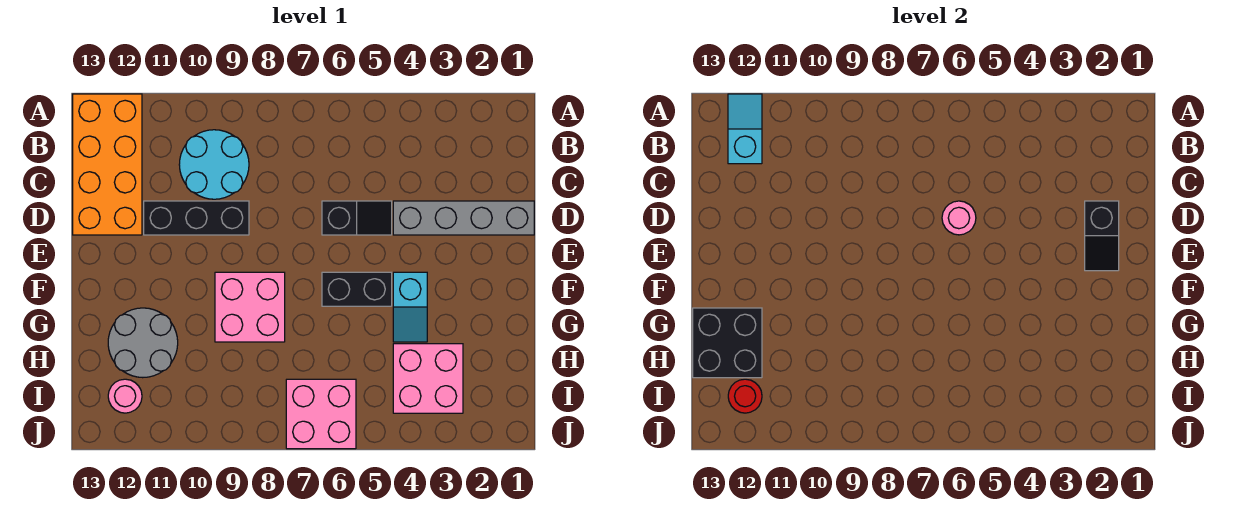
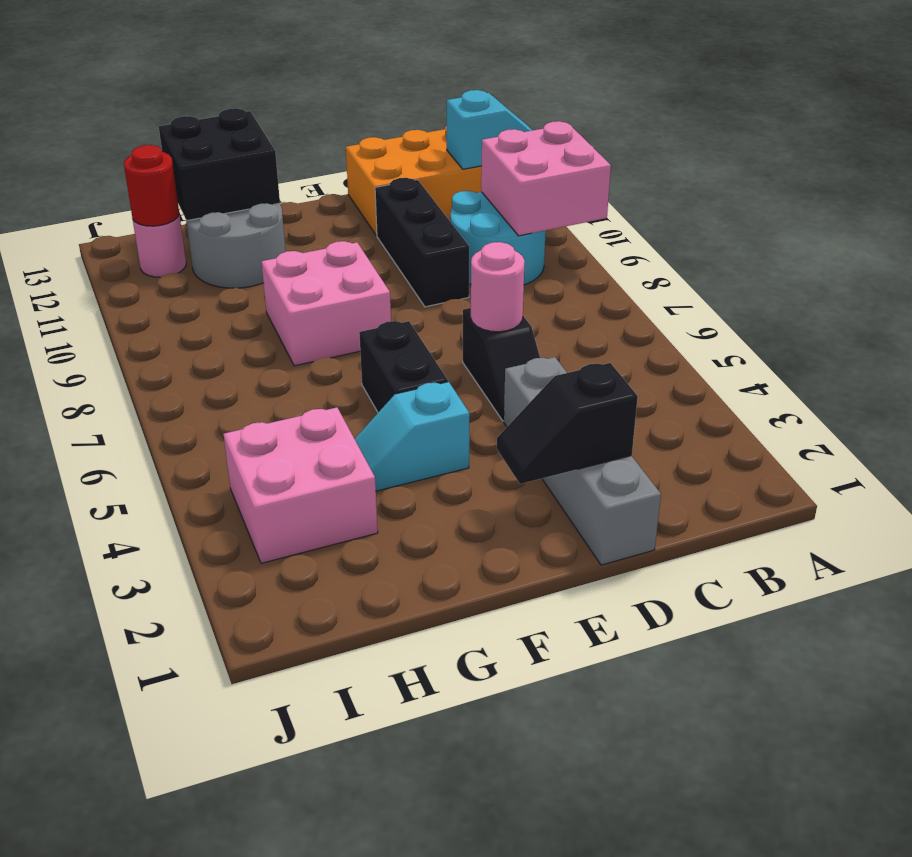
pink brick I6:J7 level 1 -> pink brick A9:B10 level 2

